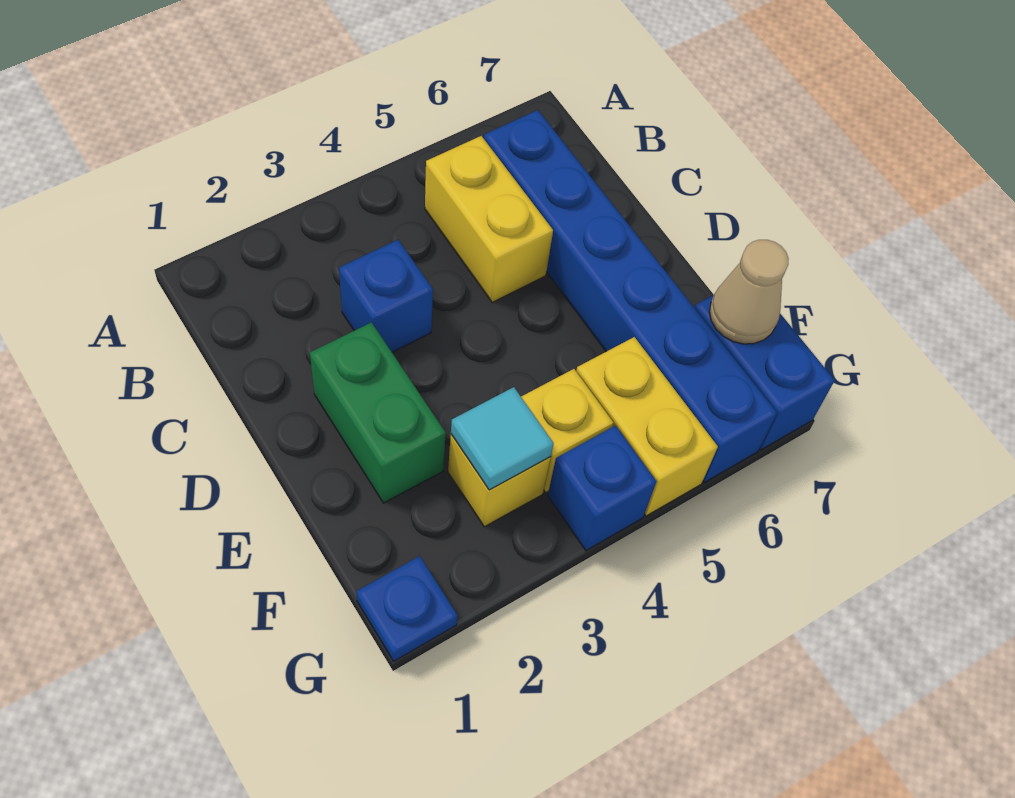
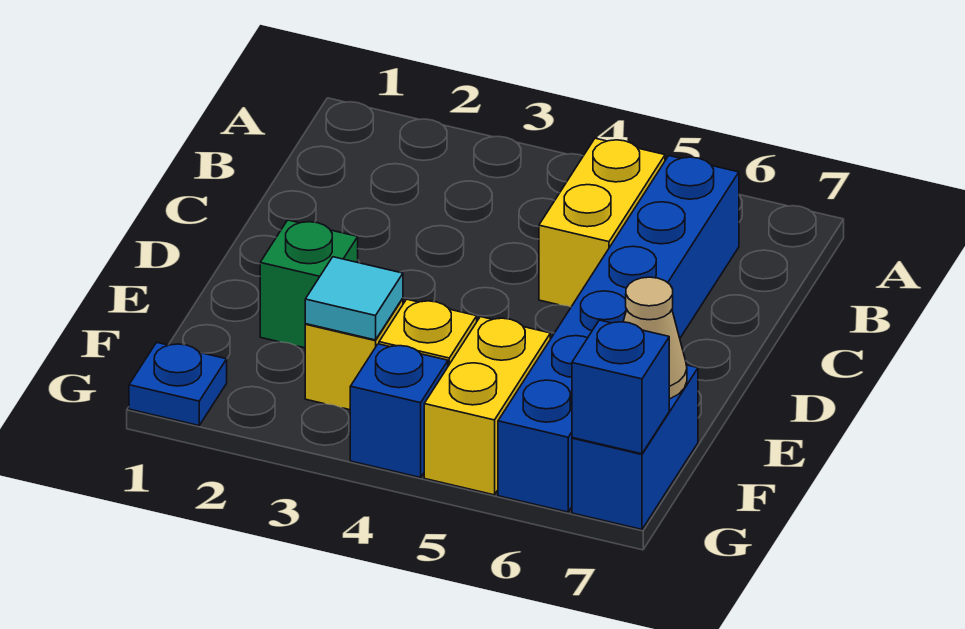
blue brick C3 level 1 -> blue brick G7 level 2
green brick D2:E2 level 1 -> green brick E2 level 1

